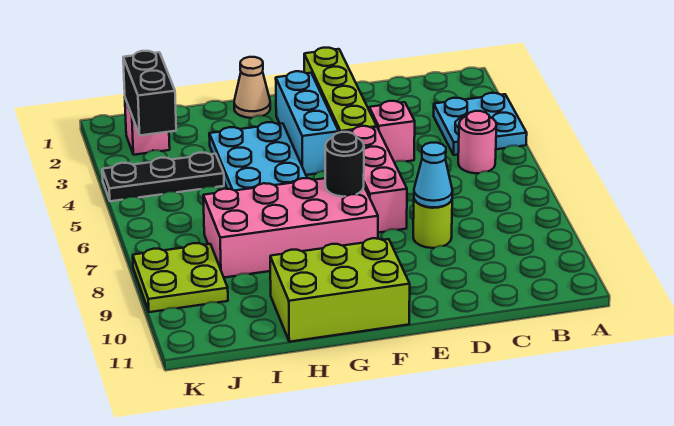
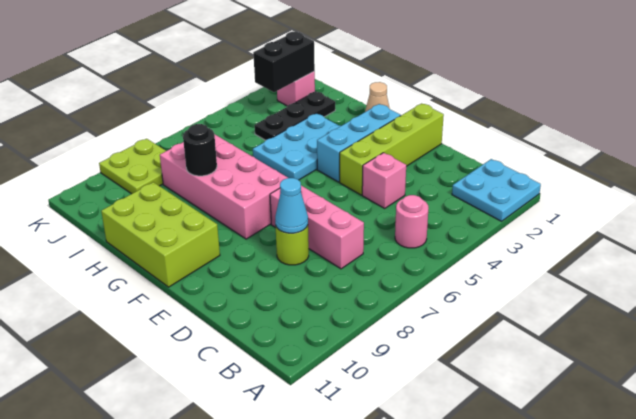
cyan plate A3:B4 level 1 -> cyan plate A1:B2 level 1
pink brick E5:E7 level 1 -> pink brick C7:E7 level 1
black round brick F7 level 2 -> black round brick H8 level 2
black plate I4:K4 level 1 -> black plate I2:I4 level 1

